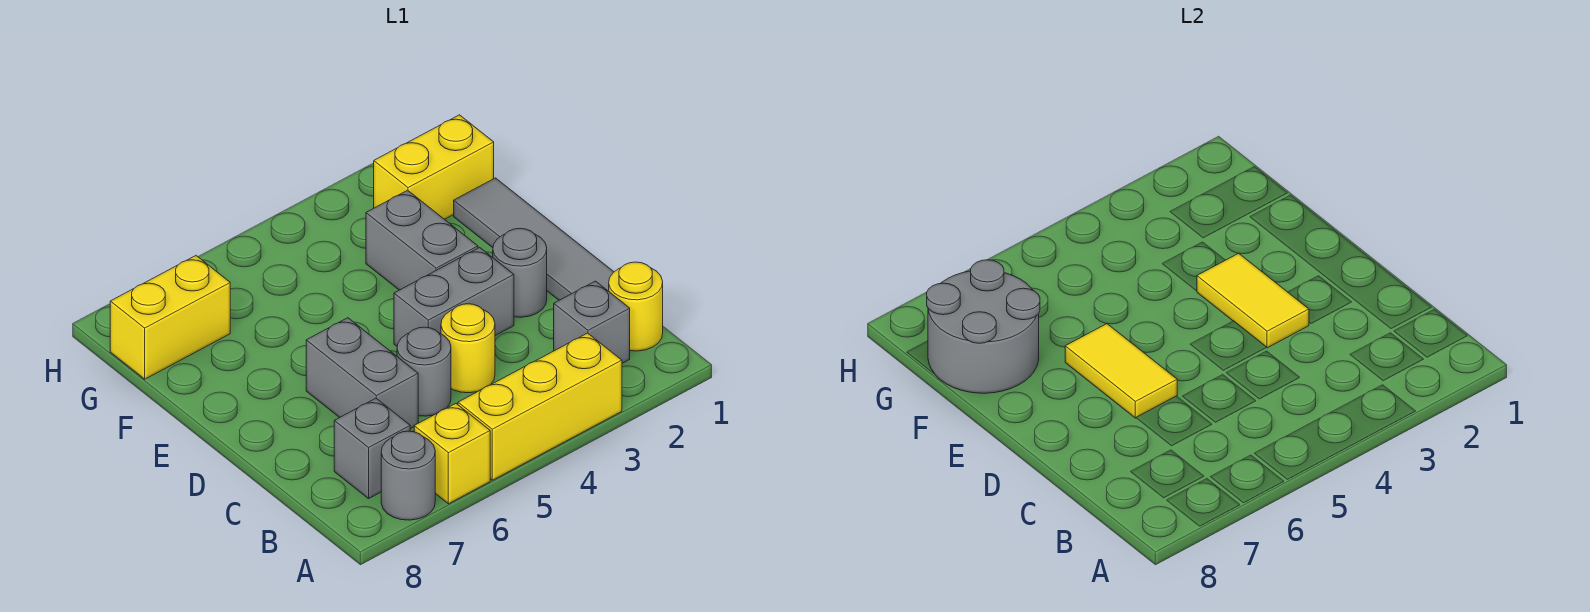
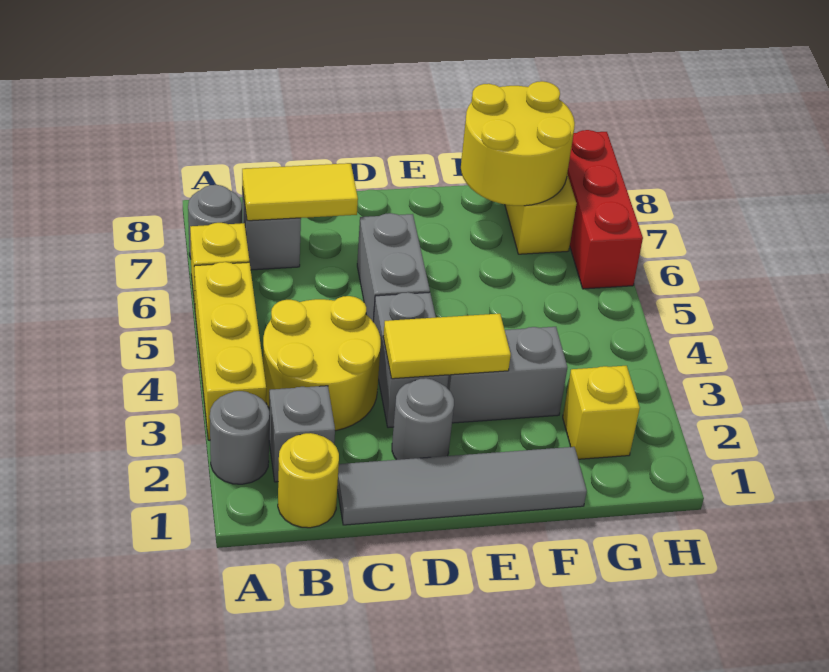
yellow round brick C4 level 1 -> yellow round brick B3:C4 level 1
grey round brick C5 level 1 -> grey round brick A2 level 1
grey brick C6:D6 level 1 -> grey brick D5:D6 level 1
yellow tile D6:E6 level 2 -> yellow tile B7:C7 level 2
grey round brick F7:G8 level 2 -> yellow round brick F7:G8 level 2
yellow brick G1:G2 level 1 -> yellow brick G2 level 1
none -> red brick H6:H8 level 1

